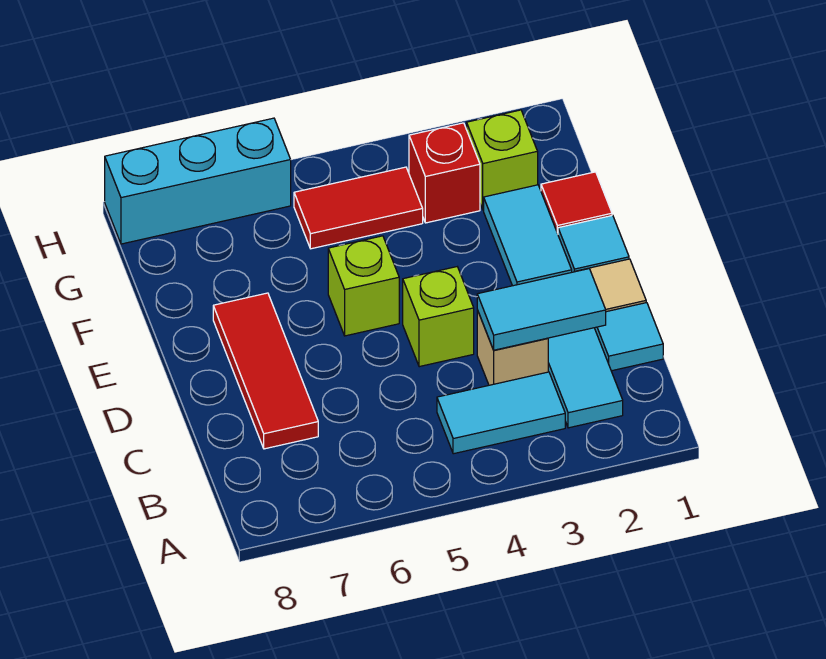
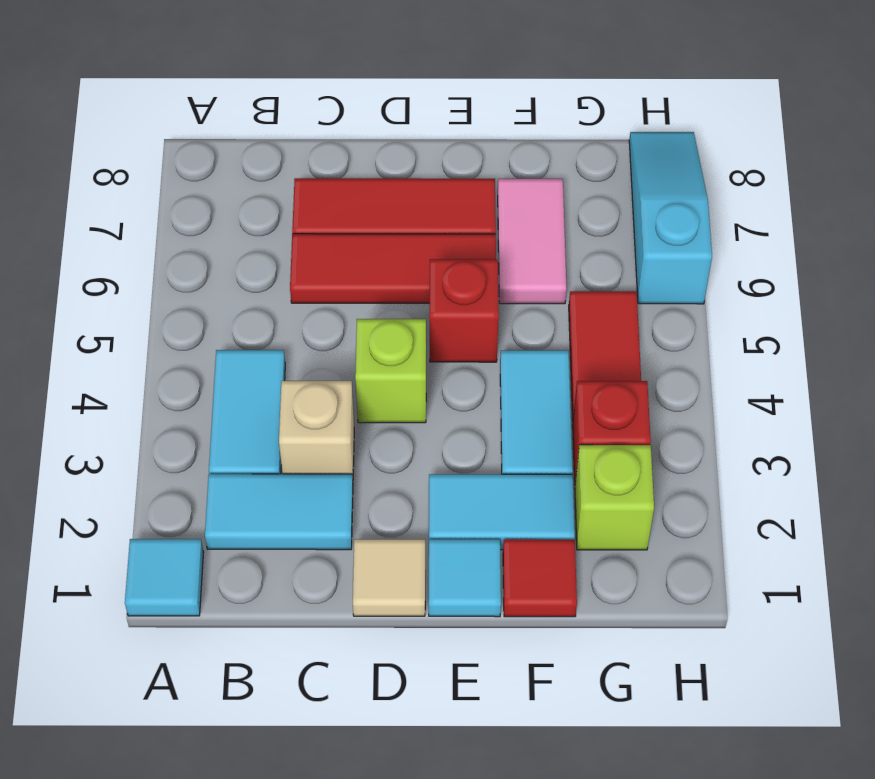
cyan tile C1 level 1 -> cyan tile A1 level 1
cyan tile C2:C3 level 2 -> cyan tile F3:F4 level 1
none -> red tile C6:E6 level 1
lime brick E5 level 1 -> red brick E5 level 1
none -> pink tile F6:F7 level 1
cyan brick H6:H8 level 1 -> cyan slope H6:H8 level 1 top 6

